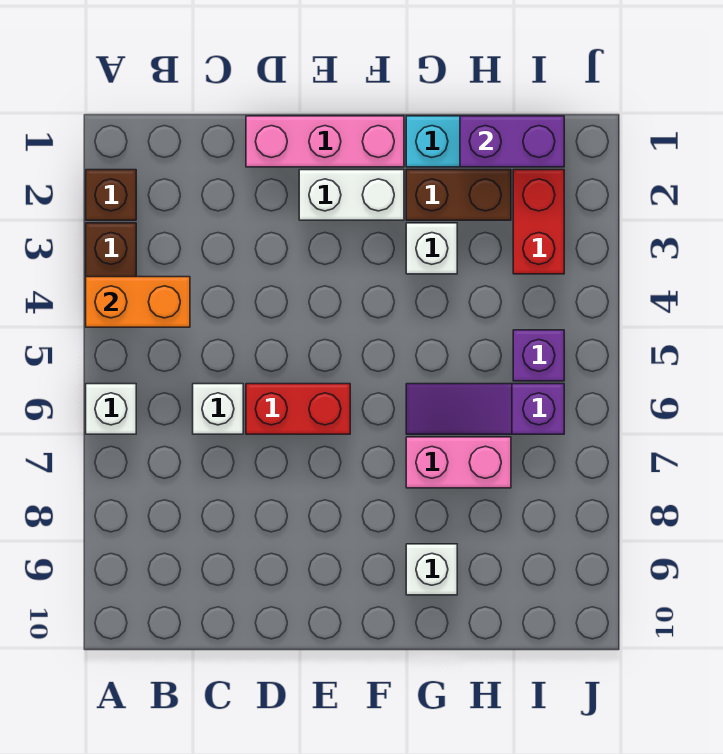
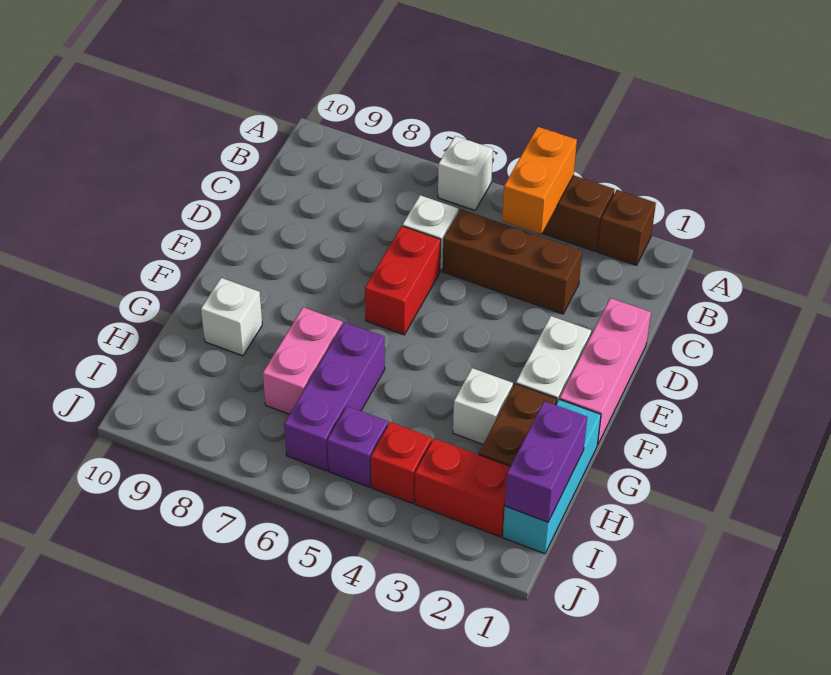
none -> brown brick C3:C5 level 1
purple slope G6:I6 level 1 top I -> purple brick G6:I6 level 1
none -> red brick I4 level 1

